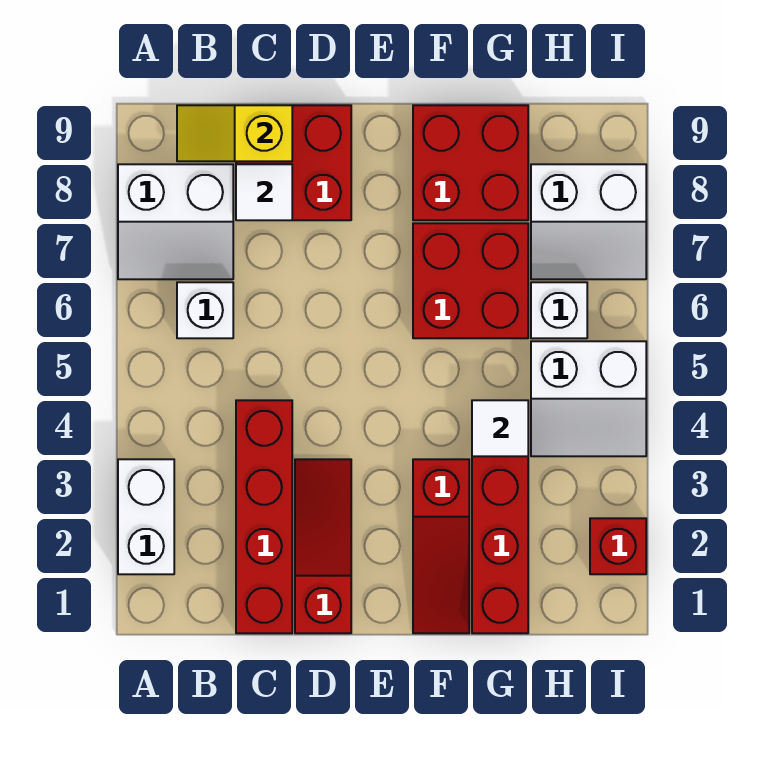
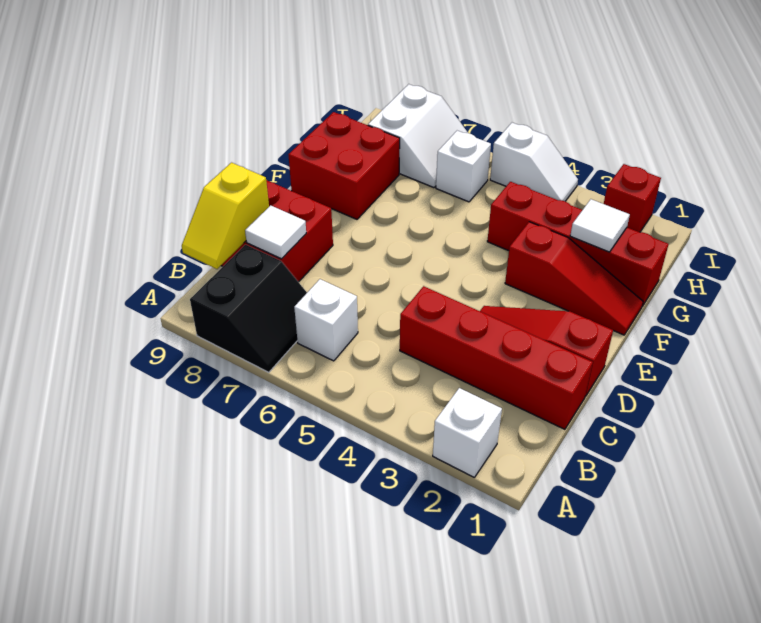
white brick A2:A3 level 1 -> white brick A2 level 1
white slope A7:B8 level 1 top 8 -> black slope A7:B8 level 1 top 8
red brick F6:G7 level 1 -> none
white tile G4 level 2 -> white tile G2 level 2
white slope H4:I5 level 1 top 5 -> white slope I4:I5 level 1 top 5

